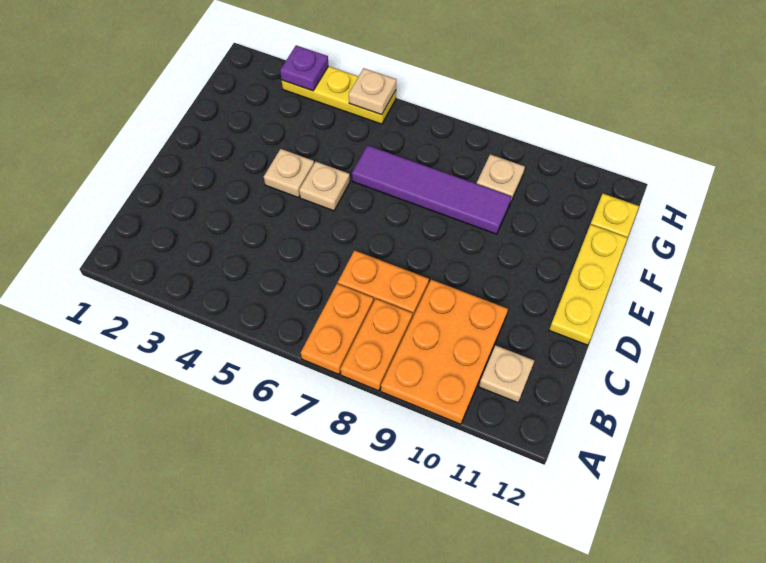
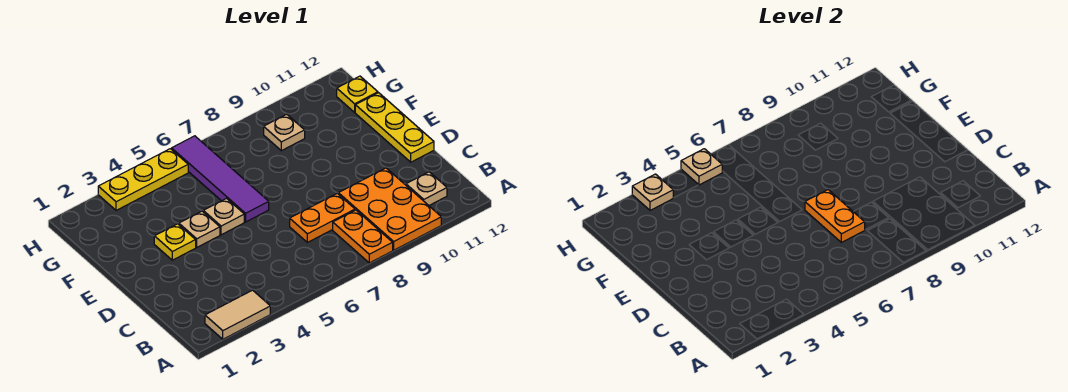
none -> tan tile A2:A3 level 1
orange plate A7:B7 level 1 -> orange plate C7:D7 level 2
none -> yellow plate E3 level 1
purple tile F6:F9 level 1 -> purple tile E6:H6 level 1
purple plate H3 level 2 -> tan plate H3 level 2

